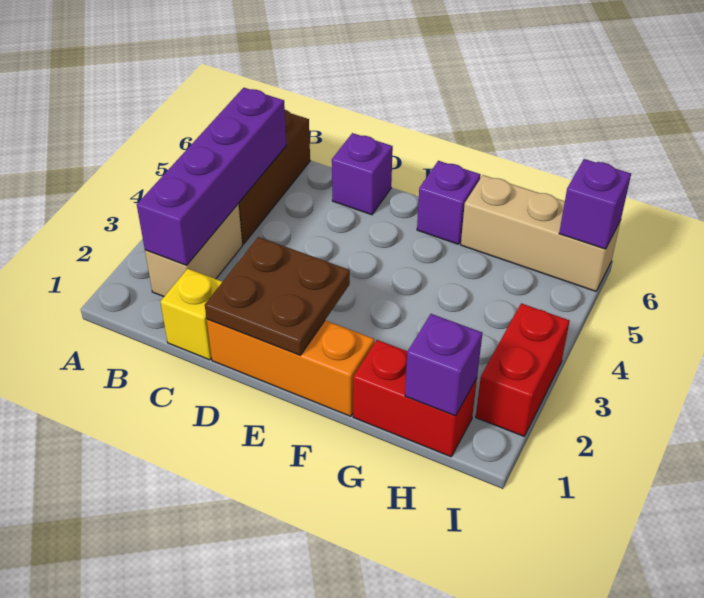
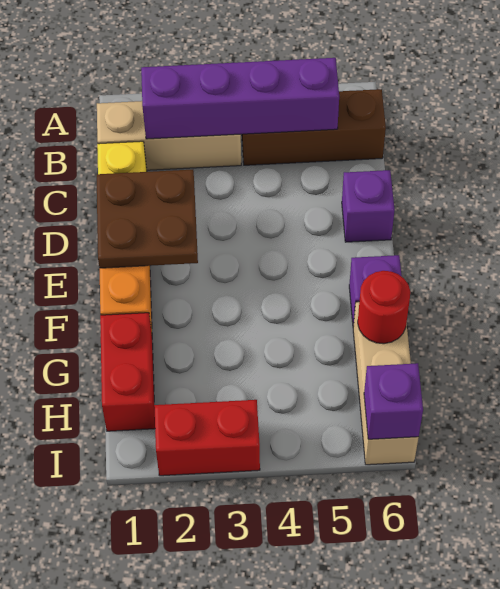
tan brick B2:B3 level 1 -> tan brick B1:B3 level 1
none -> red round brick G6 level 2
purple brick H1 level 2 -> none

